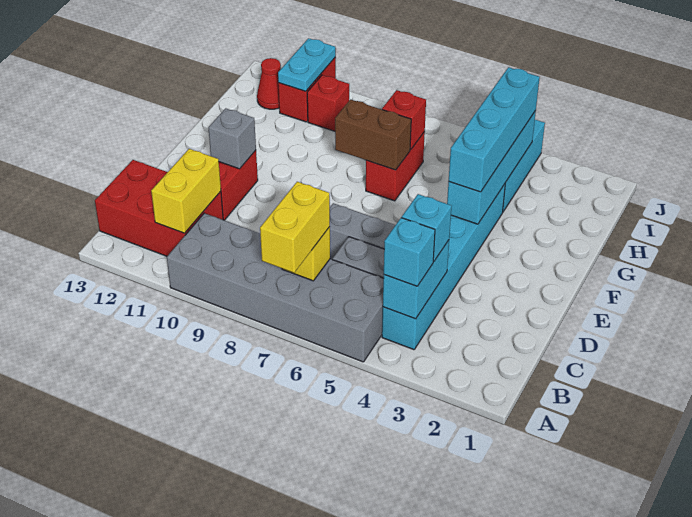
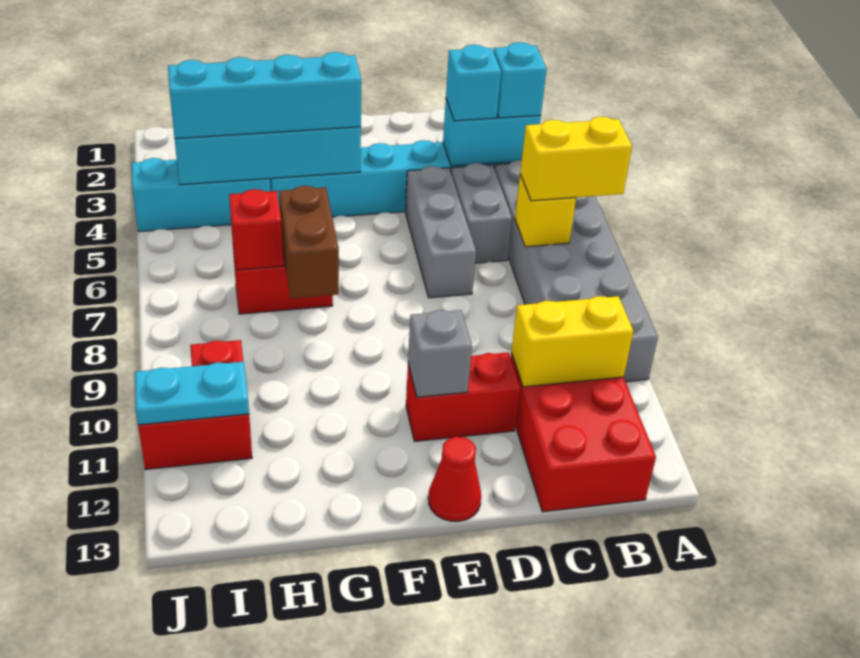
red cone I12 level 1 -> red cone E13 level 1

